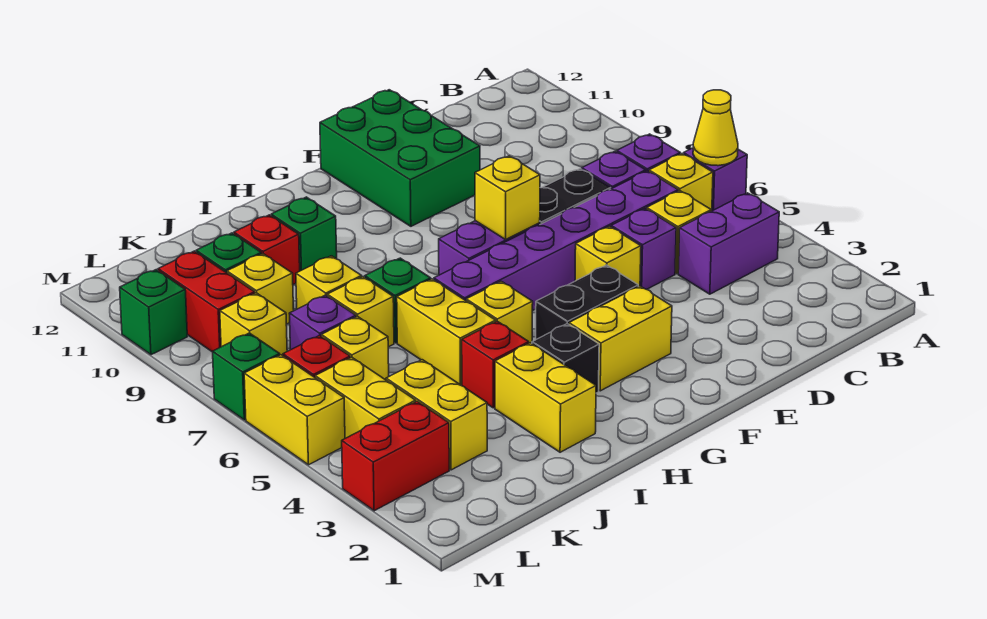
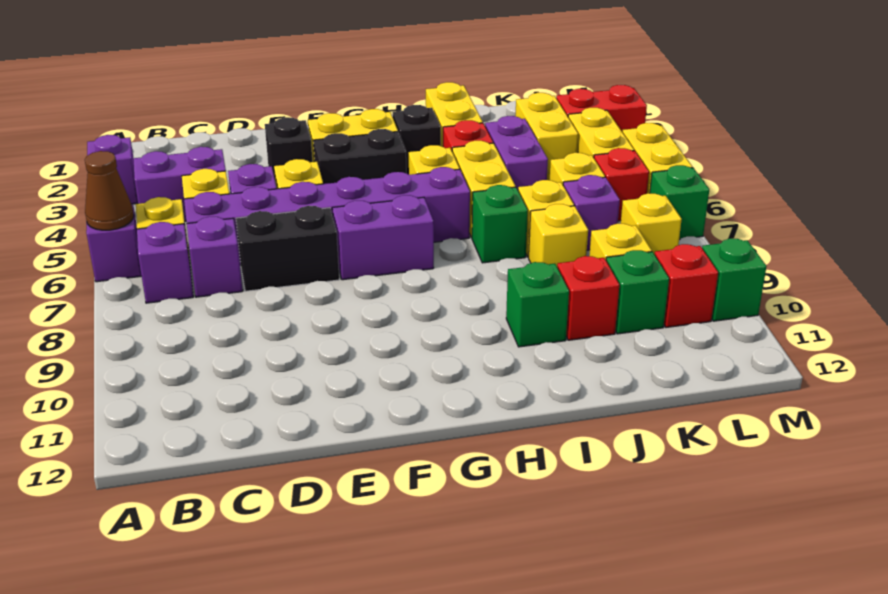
none -> purple brick A3 level 1
yellow cone A6 level 2 -> brown cone A6 level 2
none -> black brick E3 level 1
green brick E10:F12 level 1 -> none
yellow brick F7 level 2 -> none
none -> purple brick J4:J5 level 1
red brick L9:L10 level 1 -> red brick L10 level 1

